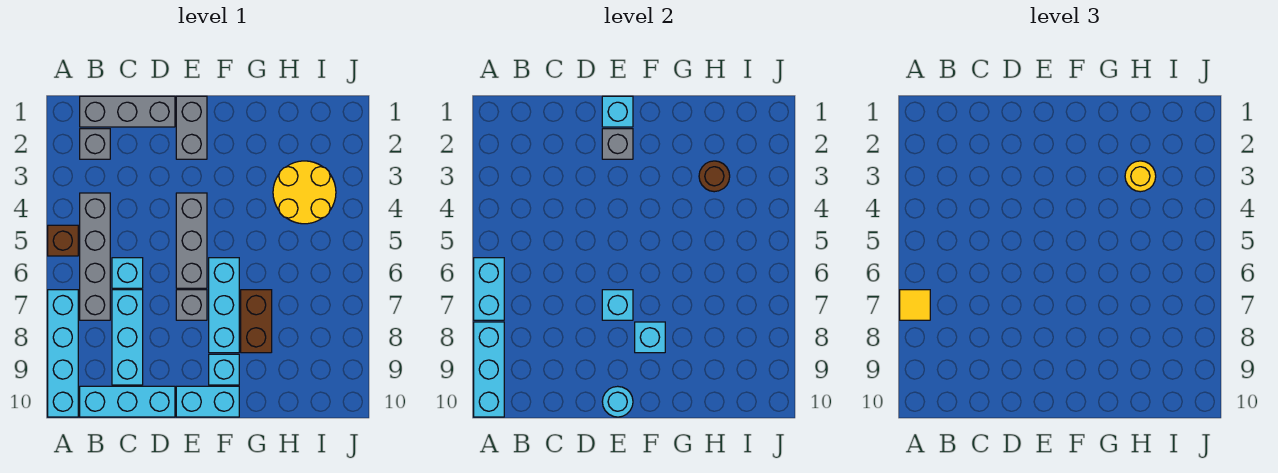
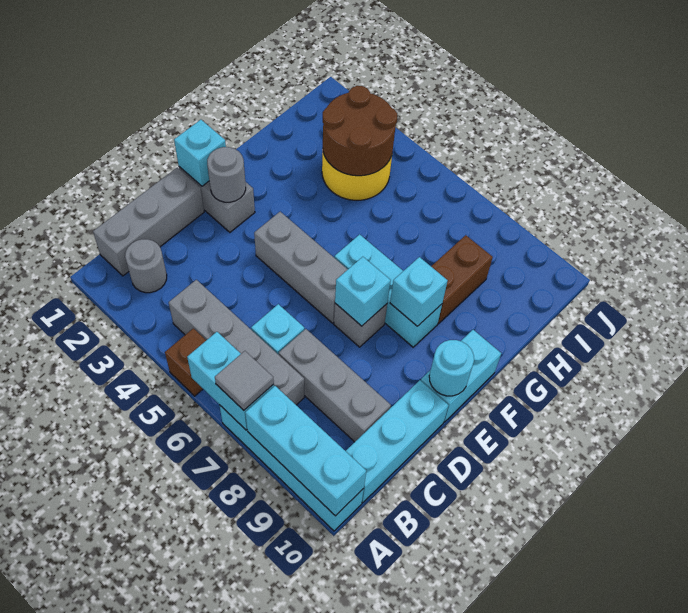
yellow tile A7 level 3 -> grey tile A7 level 3
grey brick B2 level 1 -> grey round brick B2 level 1
cyan brick C7:C9 level 1 -> grey brick C7:C9 level 1
grey brick E2 level 2 -> grey round brick E2 level 2
cyan brick F9 level 1 -> none
brown brick G7:G8 level 1 -> brown brick G8:H8 level 1
brown round brick H3 level 2 -> brown round brick H3:I4 level 2
yellow round brick H3 level 3 -> none

